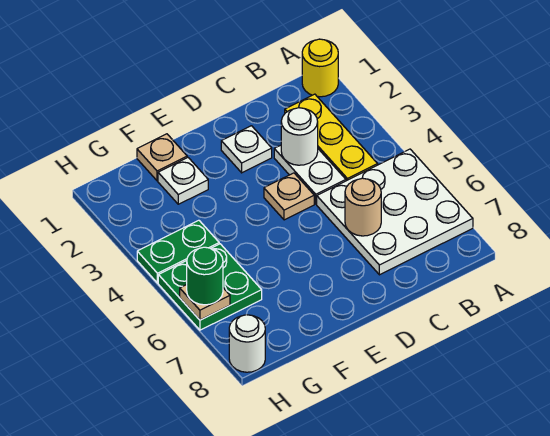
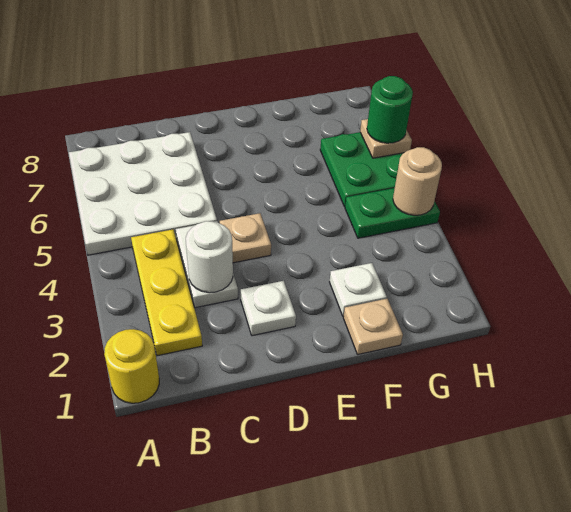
tan round brick C6 level 2 -> tan round brick H4 level 2
white round brick H8 level 1 -> none

